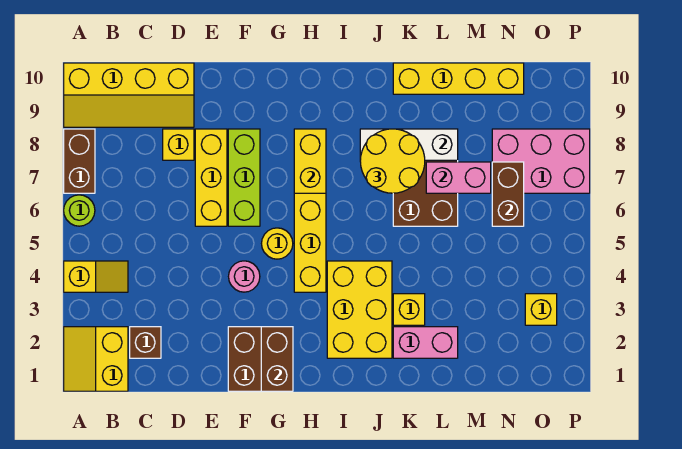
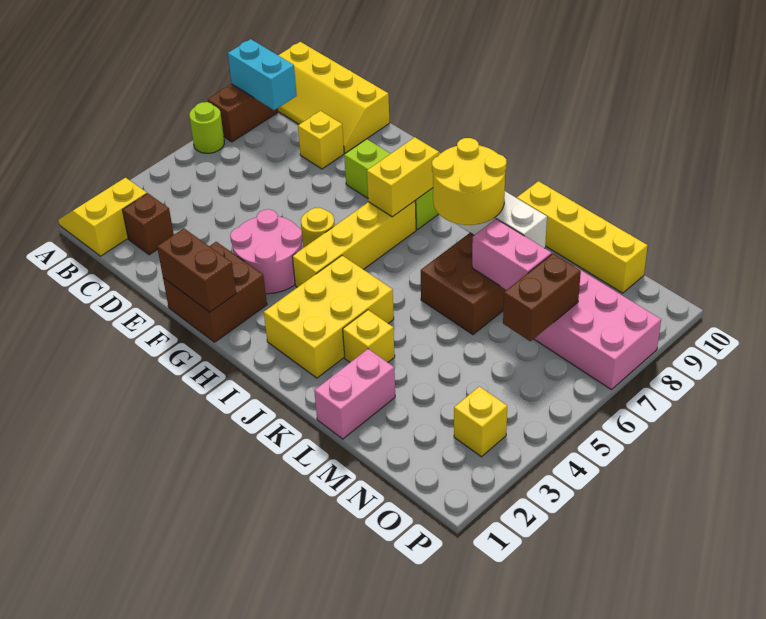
yellow slope A4:B4 level 1 top A -> none
none -> cyan brick A8:B8 level 2
yellow brick E6:E8 level 1 -> none
pink round brick F4 level 1 -> pink round brick F3:G4 level 1
lime brick F6:F8 level 1 -> lime brick F8:H8 level 1
brown brick G1:G2 level 2 -> brown brick F1:G1 level 2
pink brick K2:L2 level 1 -> pink brick L1:L2 level 1

